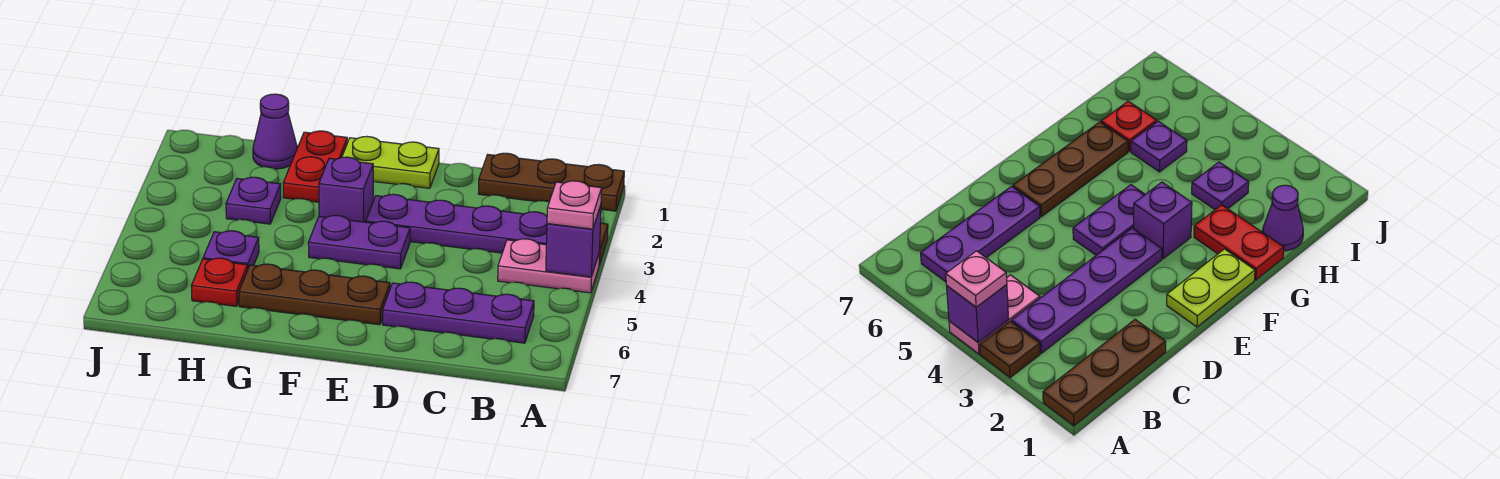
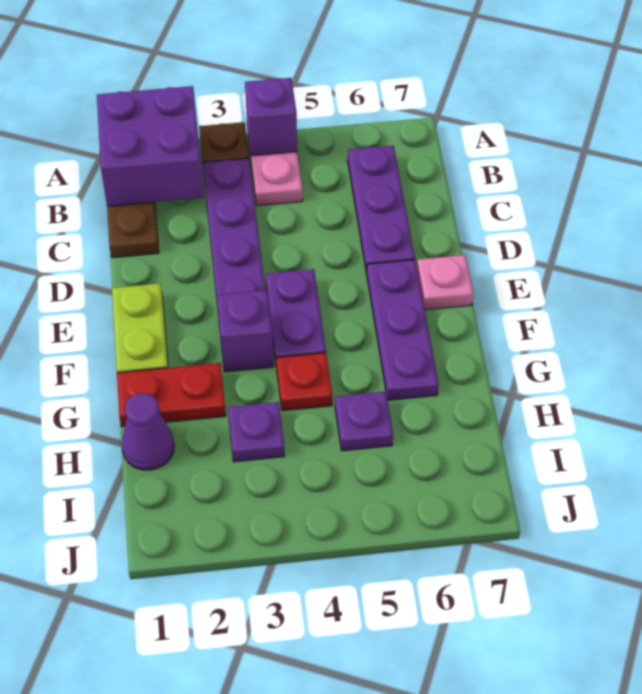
none -> purple brick A1:B2 level 2
pink plate A4 level 3 -> pink plate E7 level 1
brown plate E6:G6 level 1 -> purple plate E6:G6 level 1
red plate H6 level 1 -> red plate G4 level 1

